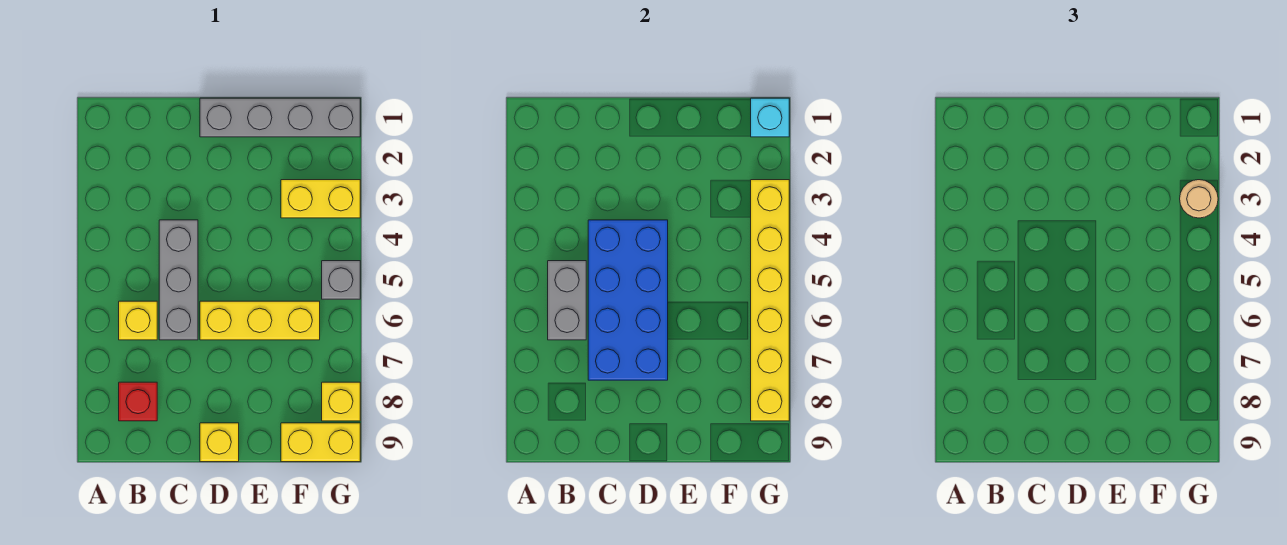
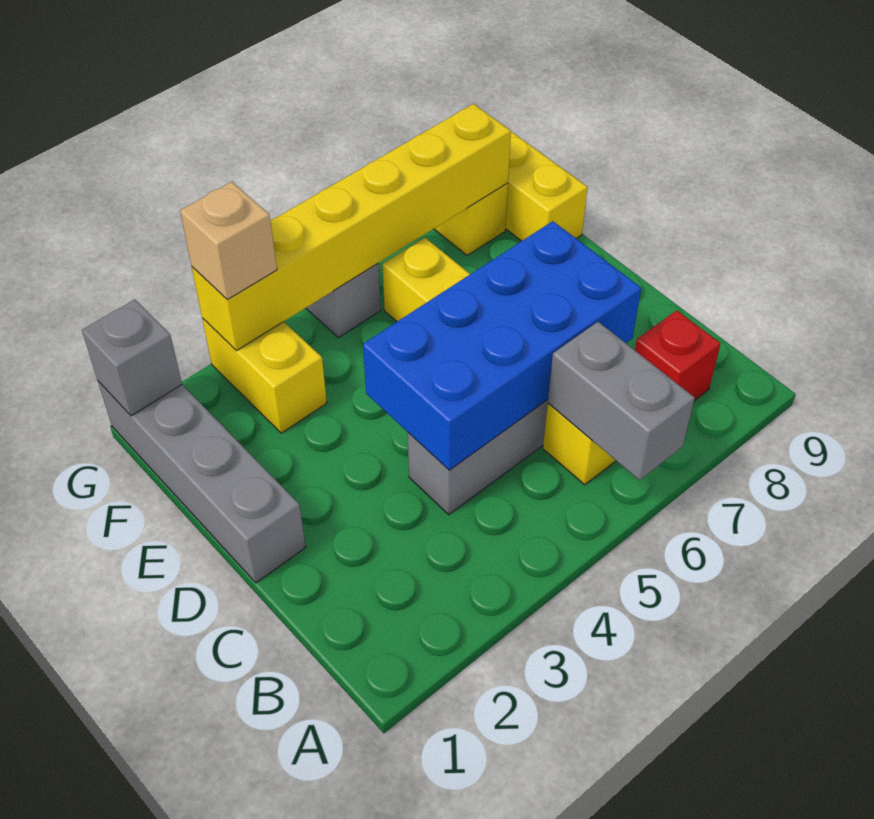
grey brick B5:B6 level 2 -> grey brick A6:B6 level 2
yellow brick D9 level 1 -> none
cyan brick G1 level 2 -> grey brick G1 level 2
tan round brick G3 level 3 -> tan brick G3 level 3

